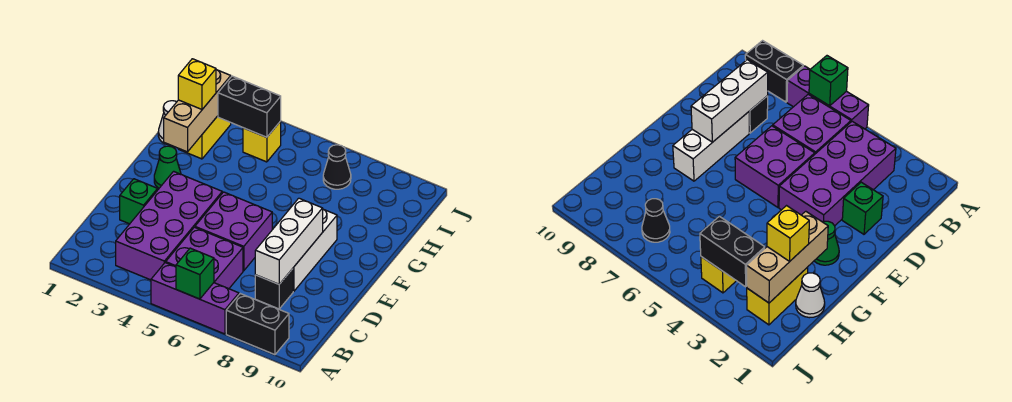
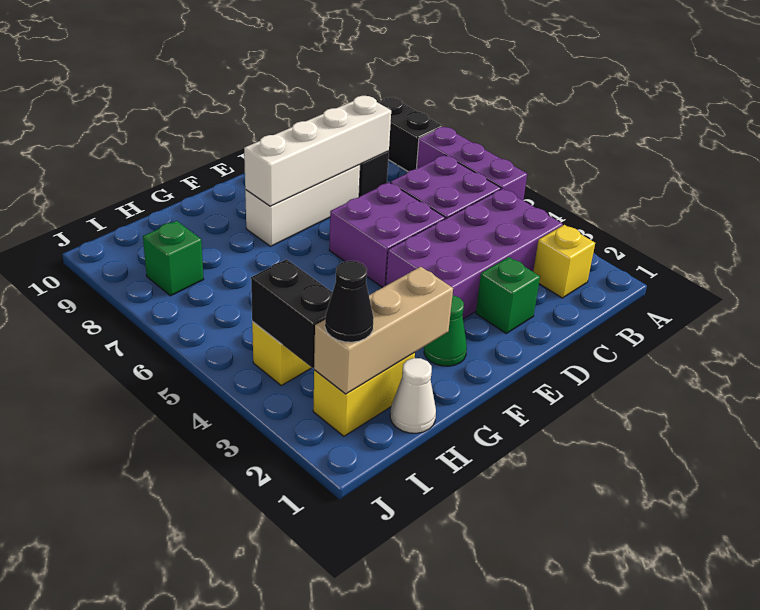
green brick A6 level 2 -> green brick I8 level 1
white brick C8:E8 level 2 -> white brick C8:F8 level 2
yellow brick H2 level 3 -> yellow brick B2 level 1
black cone I7 level 1 -> black cone I2 level 3

